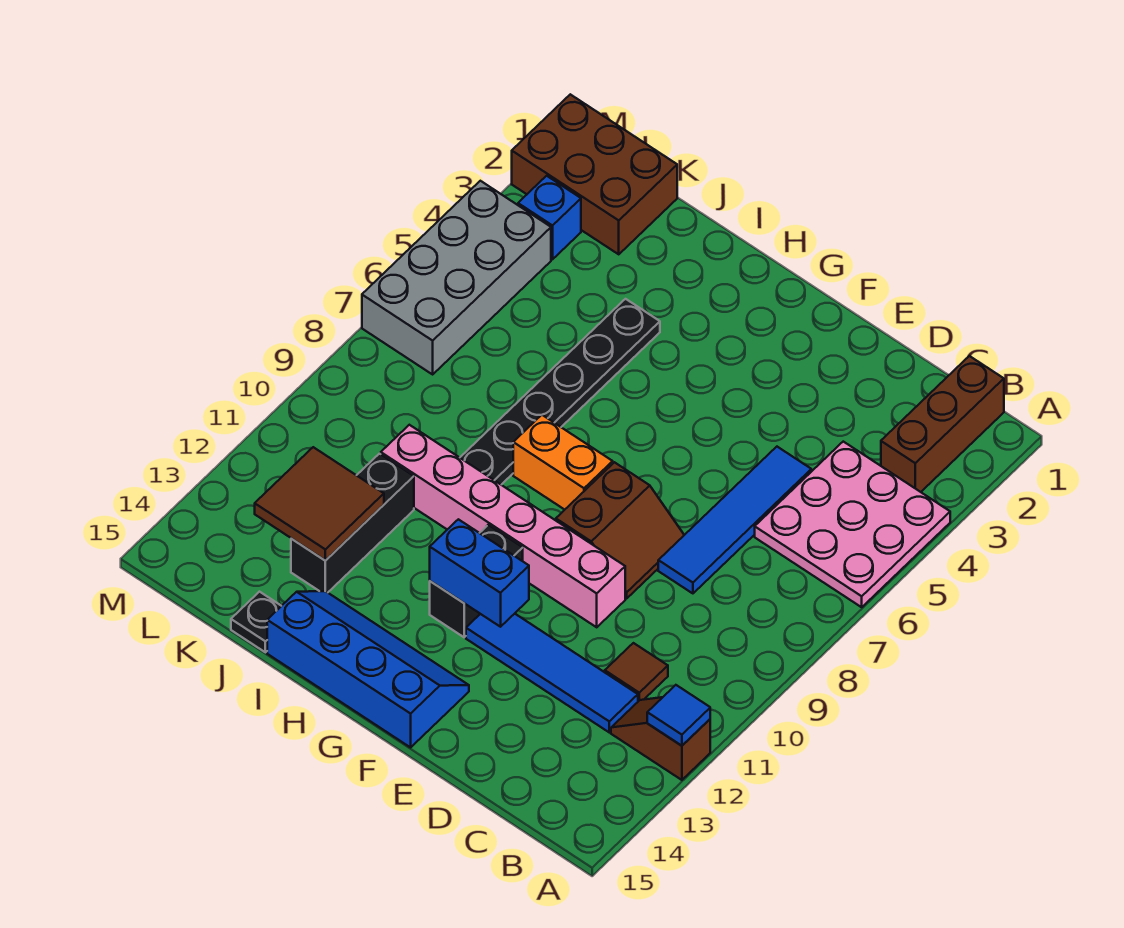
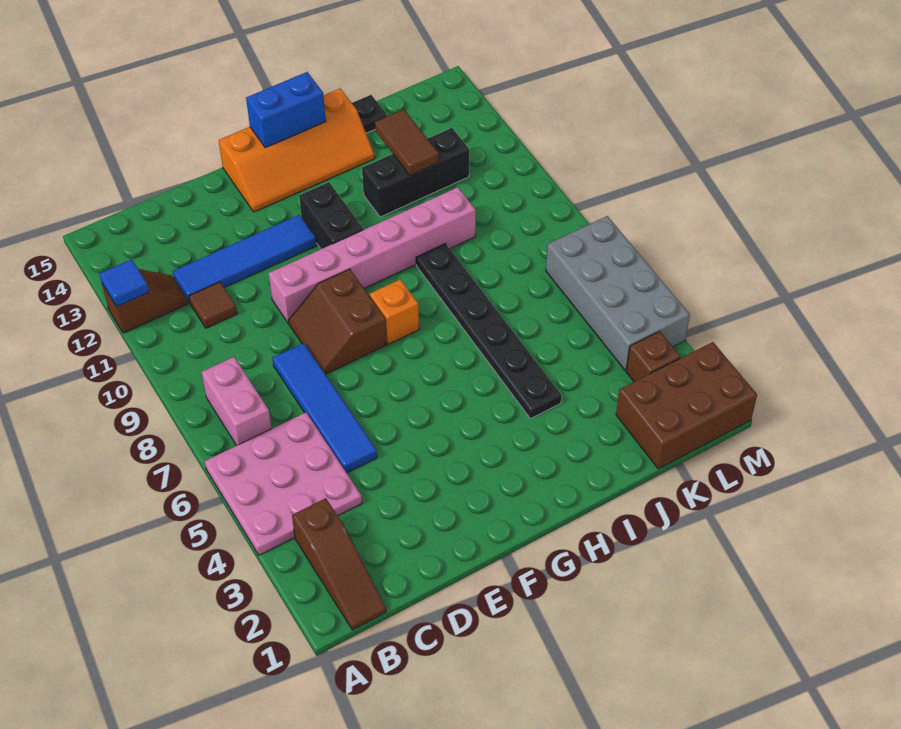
brown brick B1:B3 level 1 -> brown slope B1:B3 level 1 top 3
none -> pink brick B7:B8 level 1
blue brick F12:G12 level 2 -> blue brick G15:H15 level 2
blue slope F14:I15 level 1 top 15 -> orange slope F14:I15 level 1 top 15
orange brick G8:H8 level 1 -> orange brick G8 level 1
black brick J11:J13 level 1 -> black brick I12:K12 level 1
brown tile J12:K13 level 2 -> brown tile J12:J13 level 2
blue brick L3 level 1 -> brown brick L3 level 1

